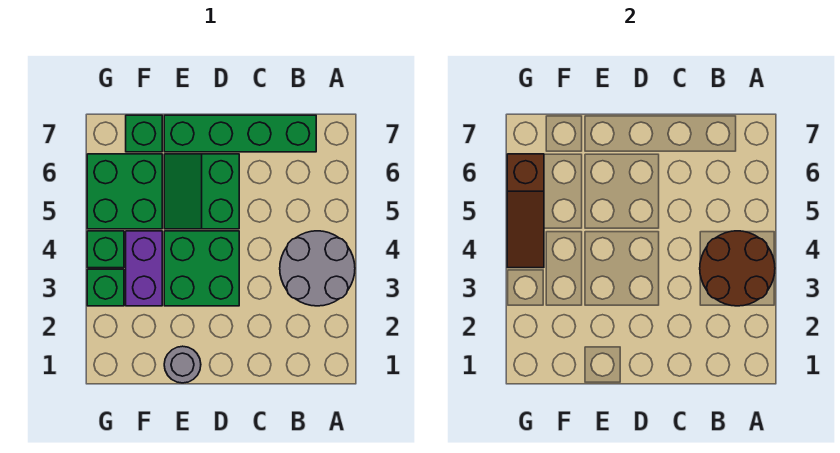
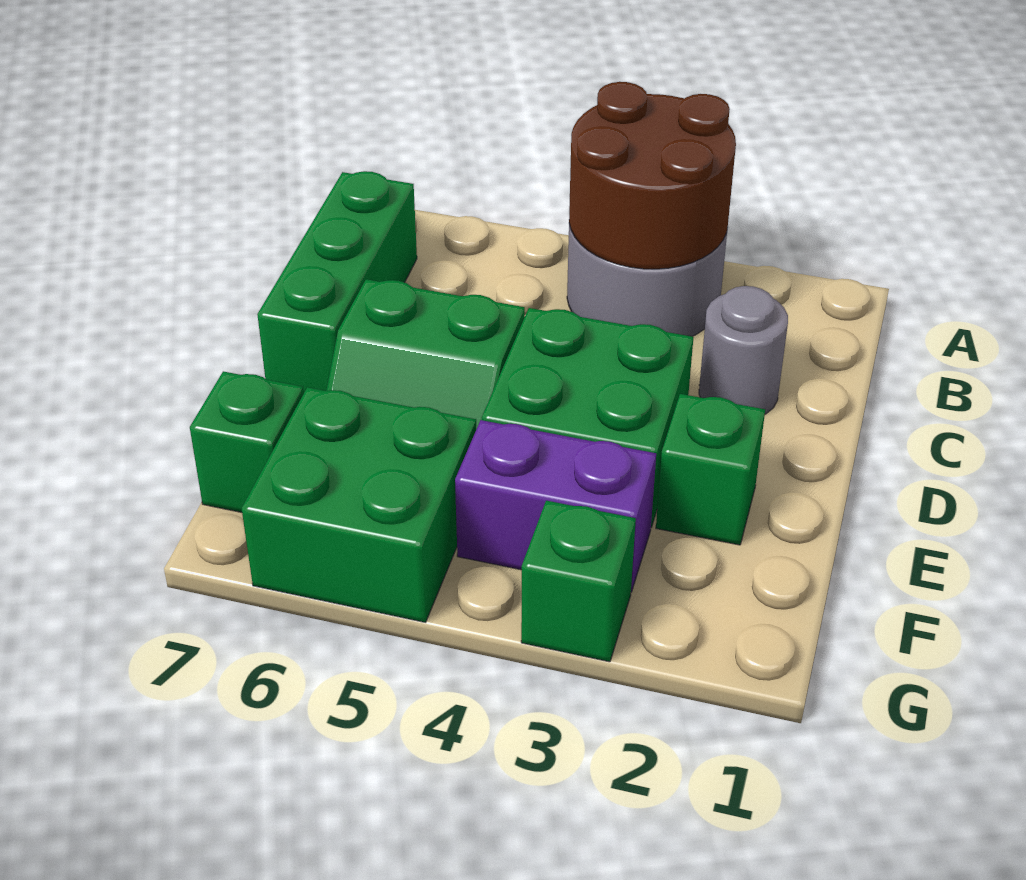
green brick B7:E7 level 1 -> green brick B7:D7 level 1
grey round brick E1 level 1 -> grey round brick C2 level 1
green brick G4 level 1 -> green brick E2 level 1
brown slope G4:G6 level 2 top 6 -> none

